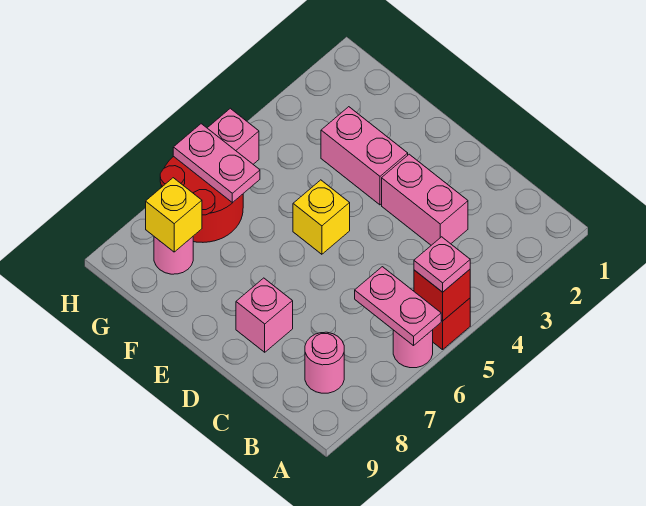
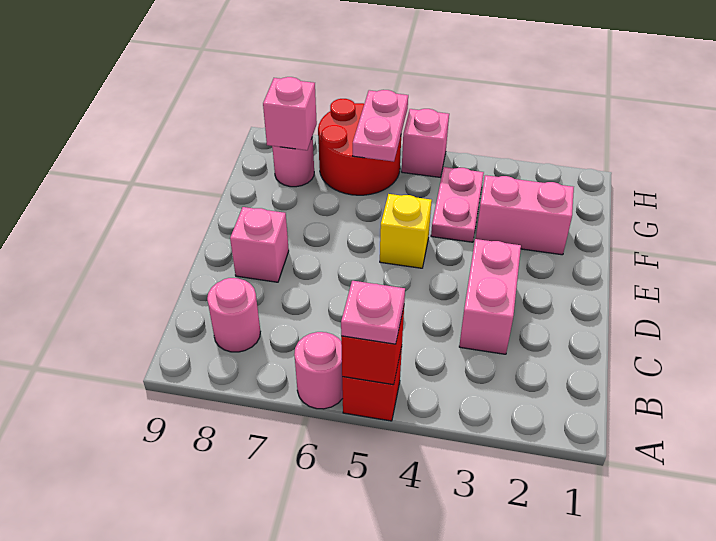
pink plate A6:B6 level 2 -> pink plate F4:G4 level 1
pink brick E3:F3 level 1 -> pink brick F2:F3 level 1
yellow brick G8 level 2 -> pink brick G8 level 2

